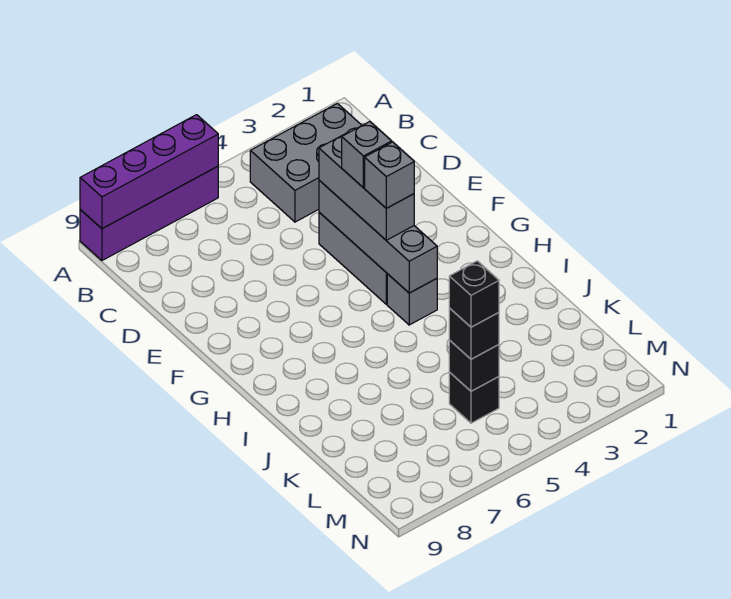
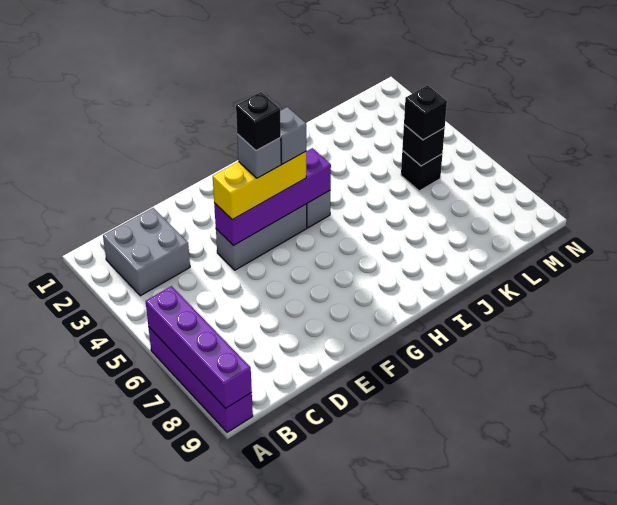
grey brick B2:C4 level 1 -> grey brick B2:C3 level 1
grey brick E4:H4 level 2 -> purple brick E4:H4 level 2
grey brick E4:G4 level 3 -> yellow brick E4:G4 level 3
black brick L5 level 4 -> black brick F4 level 5

